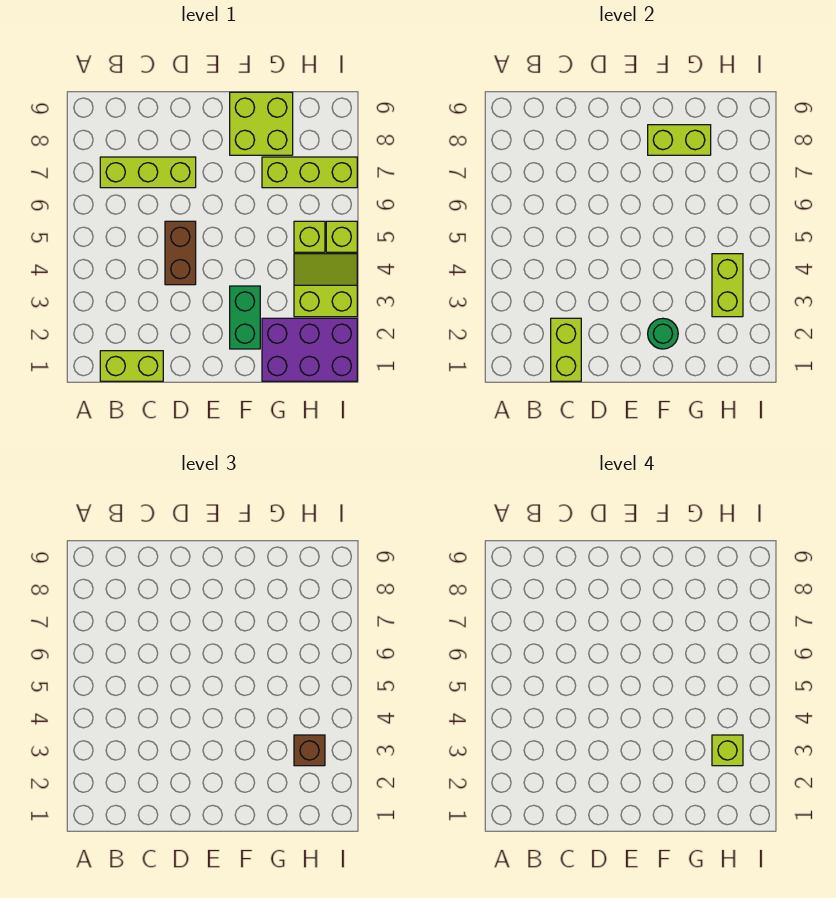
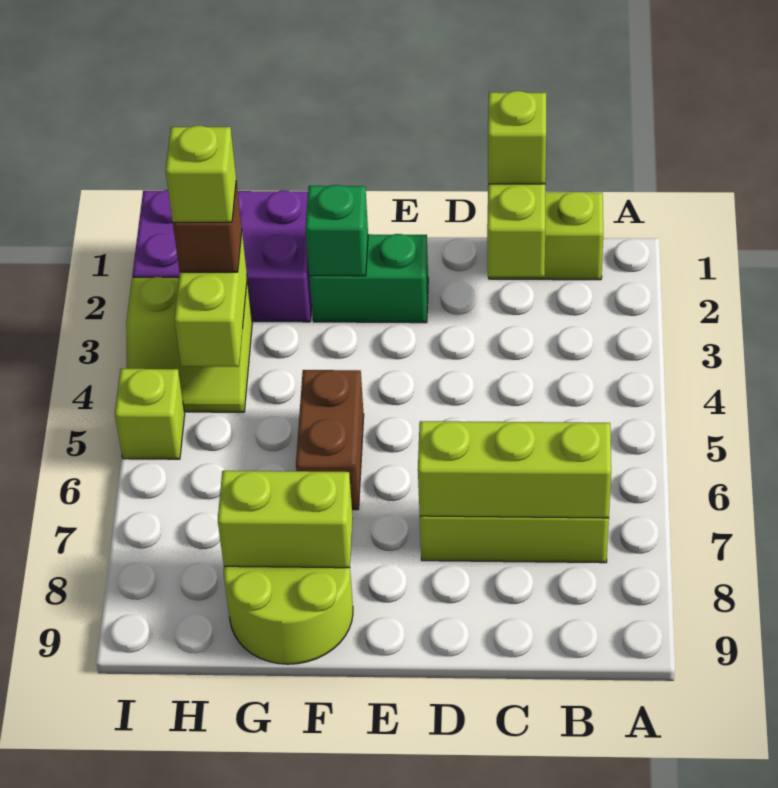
brown brick D4:D5 level 1 -> brown brick F5:F6 level 1
green brick F2:F3 level 1 -> green brick E2:F2 level 1
green round brick F2 level 2 -> green brick F2 level 2
lime brick F8:G9 level 1 -> lime round brick F8:G9 level 1
lime brick G7:I7 level 1 -> lime brick B7:D7 level 2
lime brick H5 level 1 -> lime brick C1 level 3

